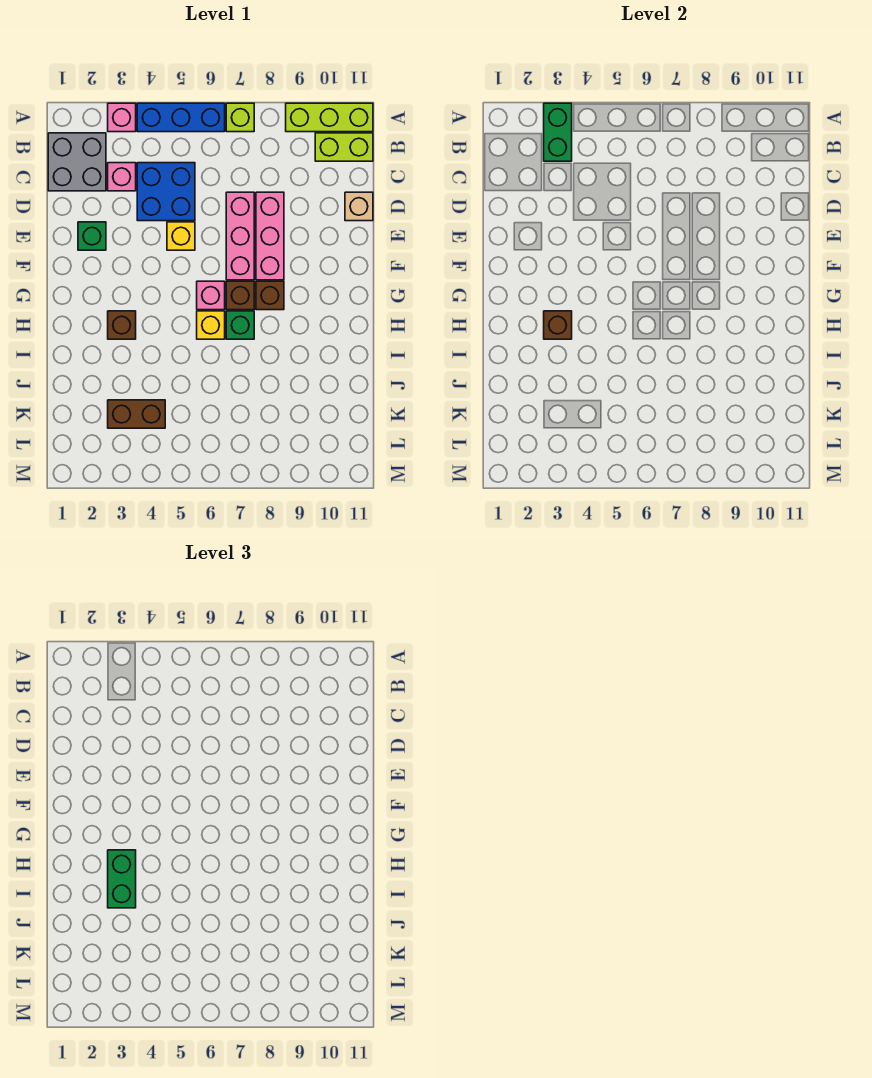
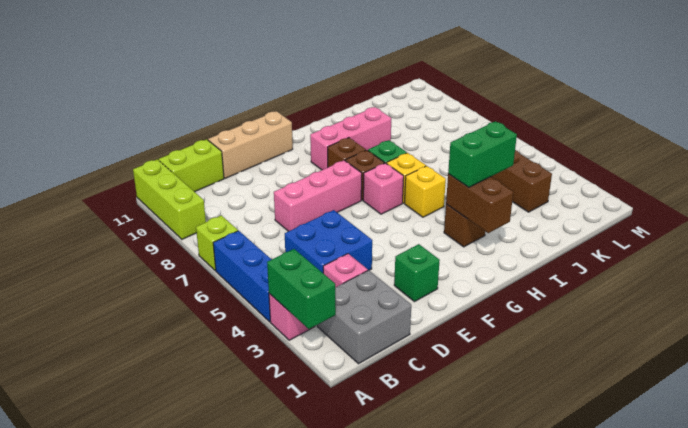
green brick A3:B3 level 2 -> green brick A2:A3 level 2
lime brick B10:B11 level 1 -> lime brick B11:C11 level 1
pink brick D8:F8 level 1 -> pink brick G9:I9 level 1
tan brick D11 level 1 -> tan brick D11:F11 level 1
yellow brick E5 level 1 -> yellow brick H5 level 1
brown brick H3 level 2 -> brown brick H2:H3 level 2

